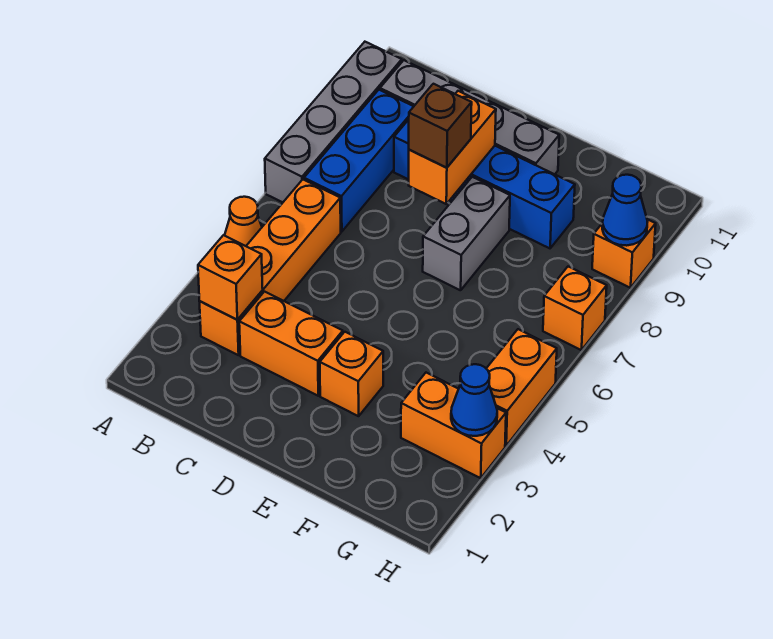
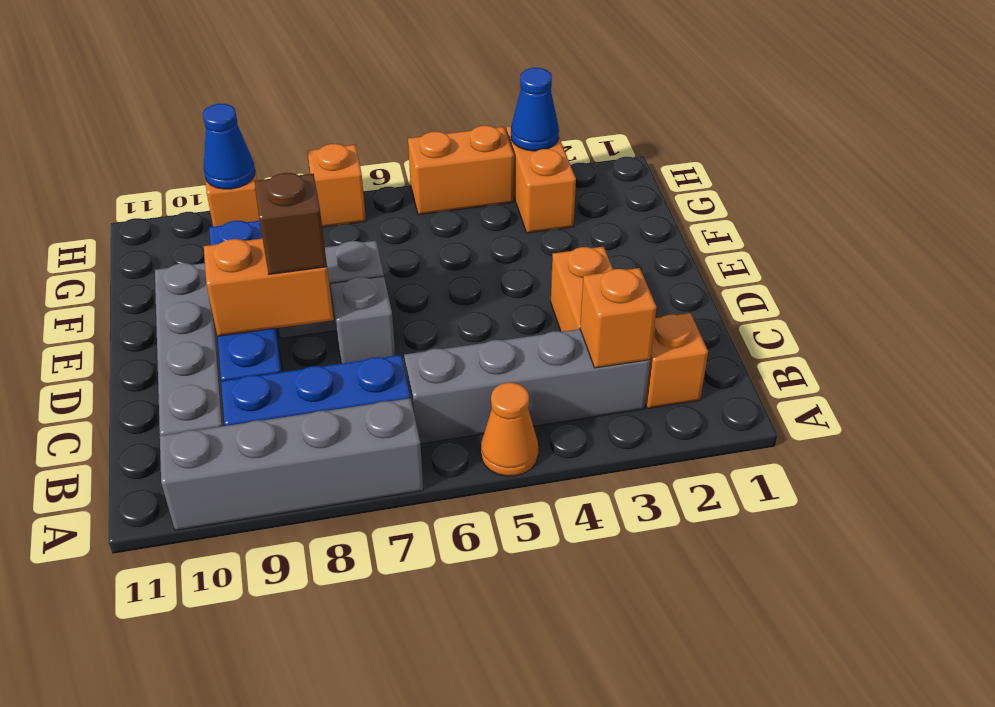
orange brick B3:B6 level 1 -> grey brick B3:B6 level 1
none -> grey brick D7 level 1
orange brick E3 level 1 -> orange brick B2 level 1

